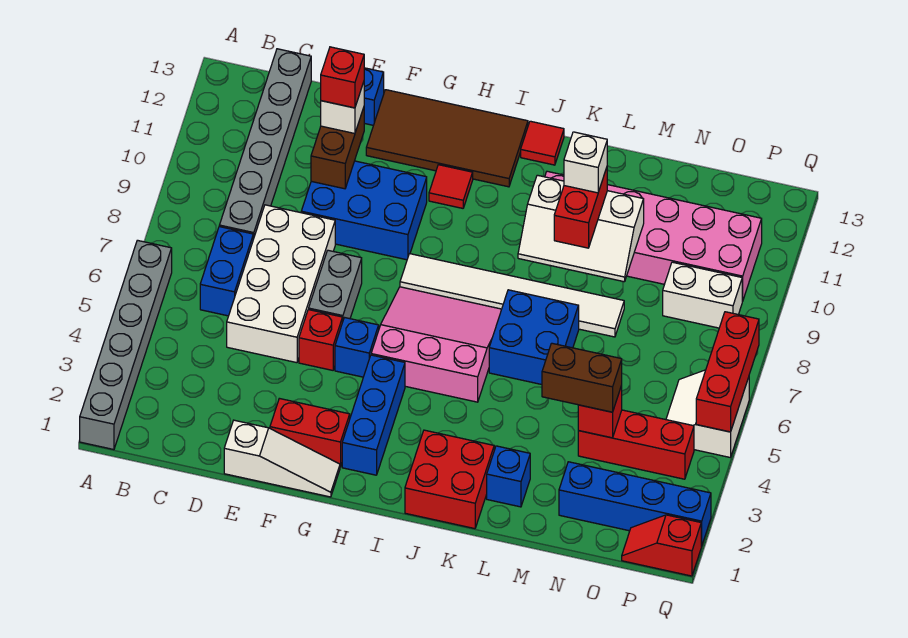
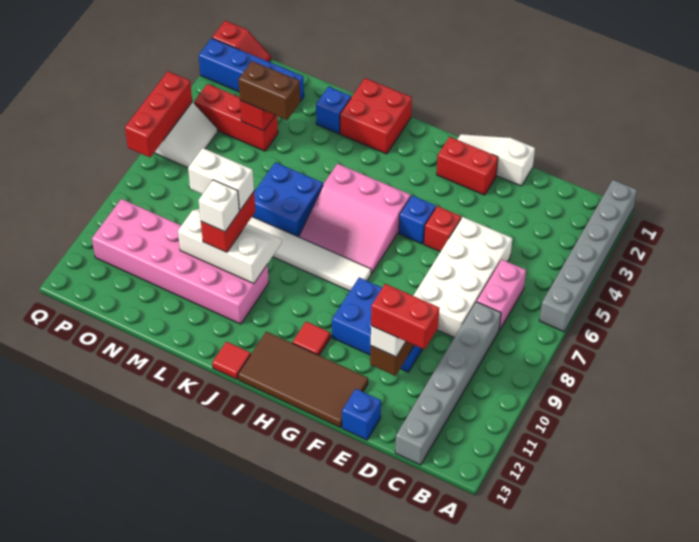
blue brick C6:C7 level 1 -> pink brick C6:C7 level 1
red brick E11 level 4 -> red brick D11:E11 level 4
grey brick F6:F7 level 1 -> none
blue brick H2:H4 level 1 -> none
white brick O9:P9 level 1 -> white brick L9:M9 level 4

